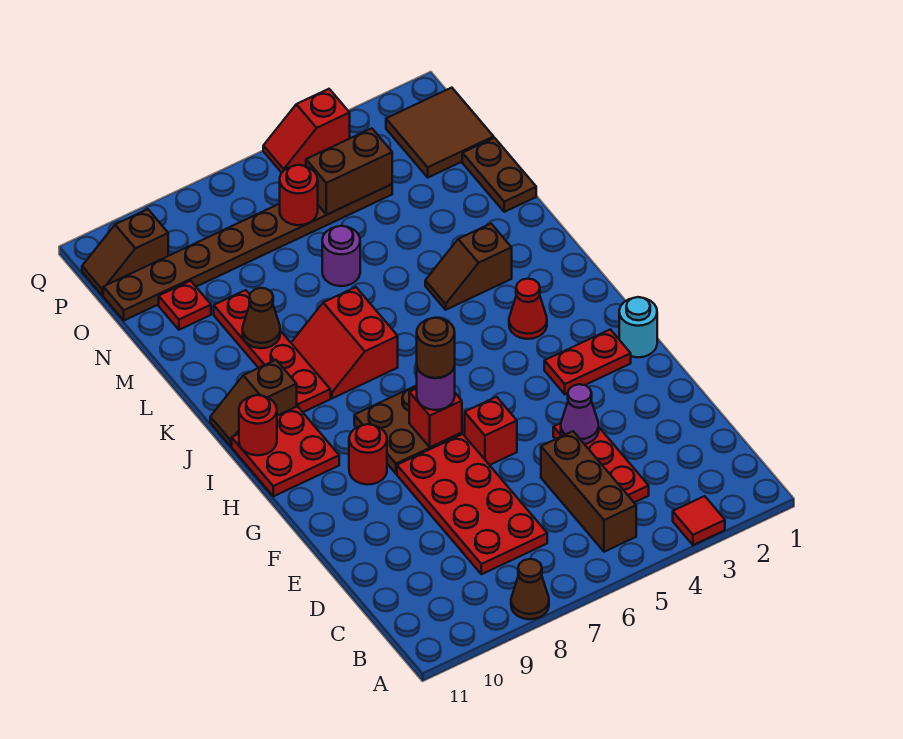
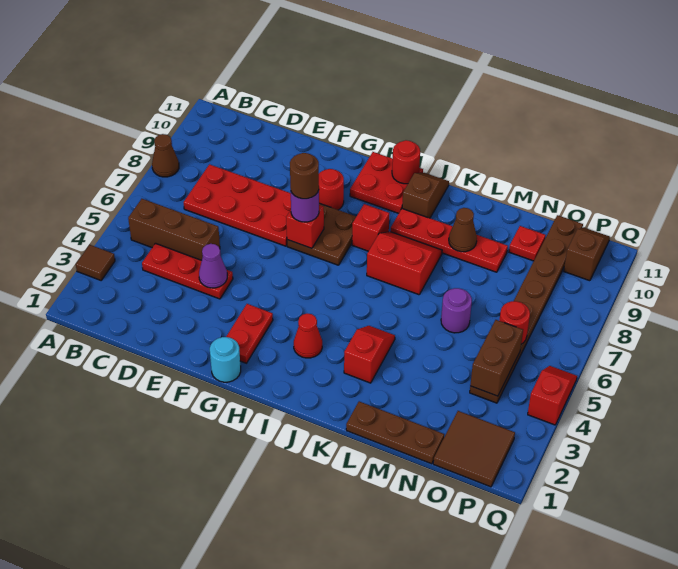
red tile A3 level 1 -> brown tile A3 level 1
red brick F6 level 1 -> red brick I8 level 1
brown slope K3:K4 level 1 top 3 -> red slope K3:K4 level 1 top 3
brown plate M1:N1 level 1 -> brown plate L1:N1 level 1

